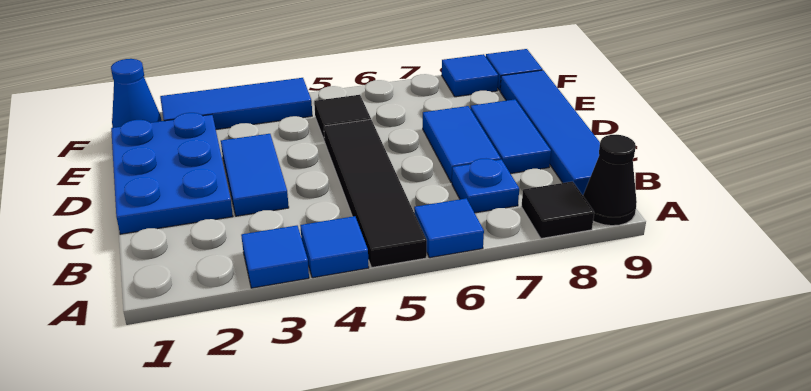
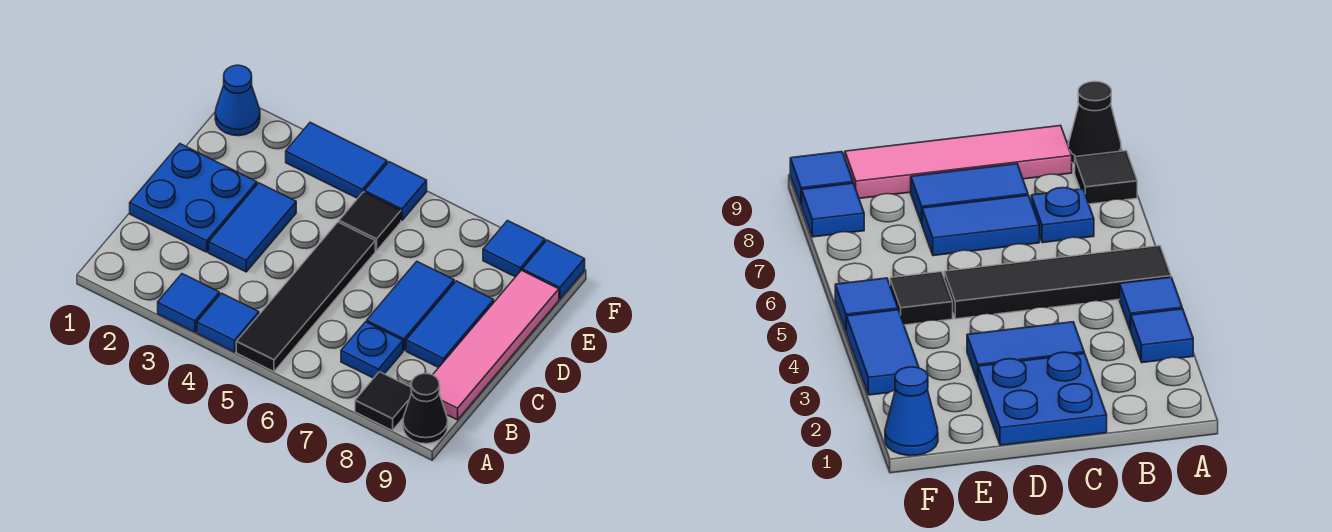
blue tile A6 level 1 -> blue tile F5 level 1
blue tile B9:E9 level 1 -> pink tile B9:E9 level 1
blue plate C1:E2 level 1 -> blue plate C1:D2 level 1
blue tile F2:F4 level 1 -> blue tile F3:F4 level 1

